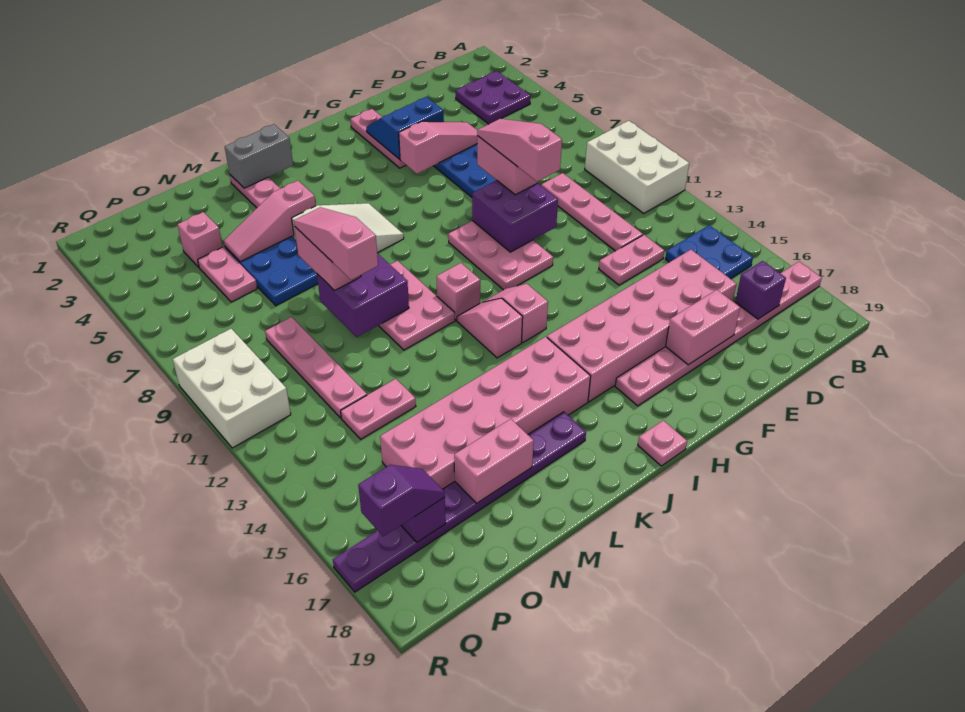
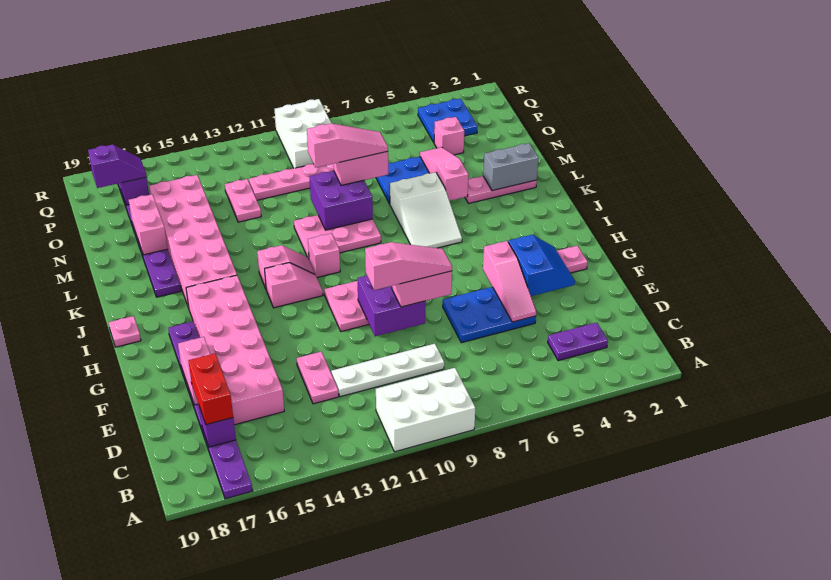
pink plate A17:H17 level 1 -> purple plate A17:H17 level 1
purple plate B3:C4 level 1 -> purple plate C3:C4 level 1
blue plate B14:C15 level 1 -> blue plate P3:Q4 level 1
none -> red brick C17:D17 level 3
pink plate D9:D12 level 1 -> white plate D9:D12 level 1
grey brick K2:L2 level 2 -> grey brick L2:L3 level 2
pink plate O5:O6 level 1 -> none
purple slope P17:Q17 level 3 top Q -> purple slope P17:P18 level 3 top 18
white brick Q9:R11 level 1 -> white brick P9:R10 level 1

